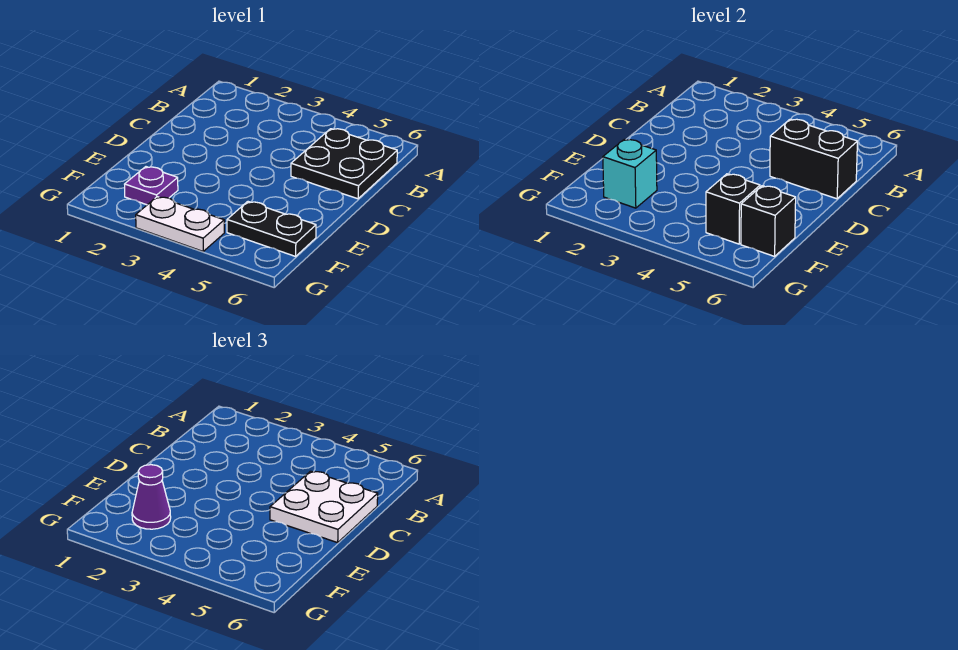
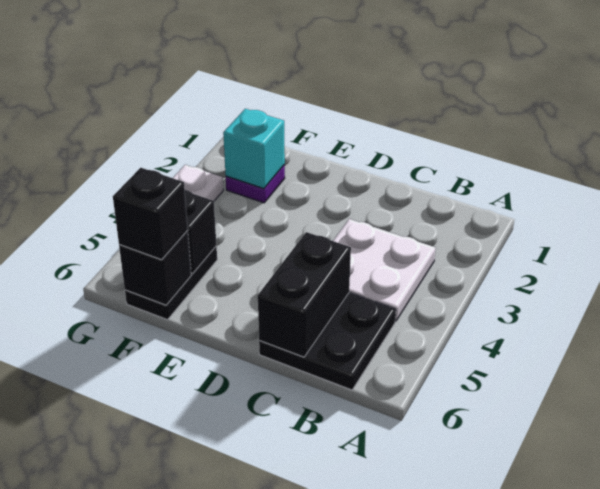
white plate C5:D6 level 3 -> white plate B3:C4 level 1
purple cone F2 level 3 -> none
none -> black brick F6 level 3

